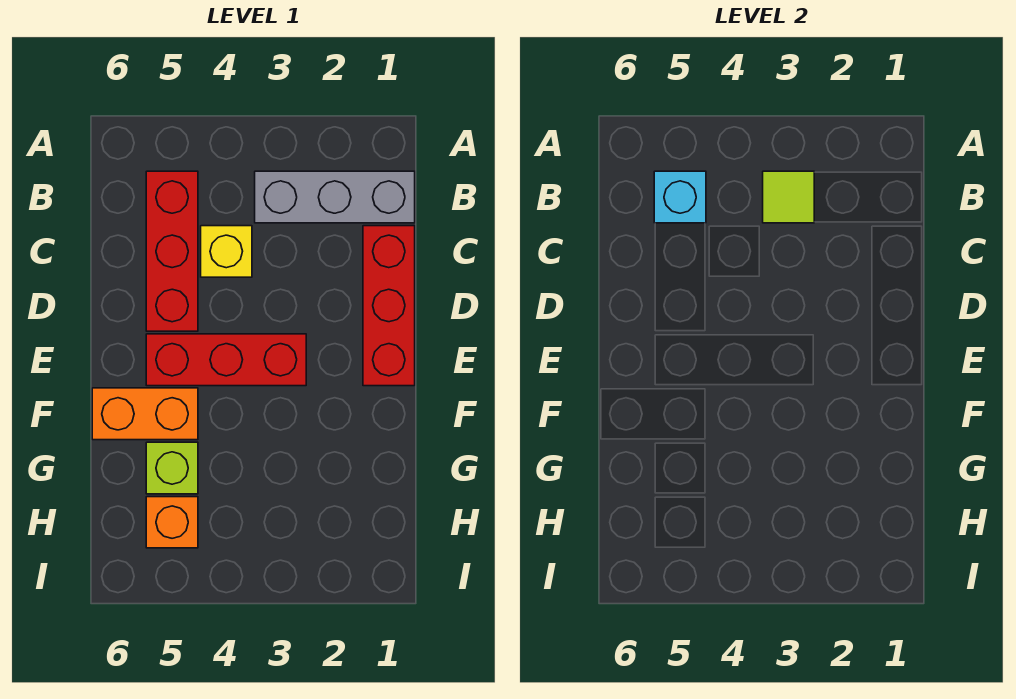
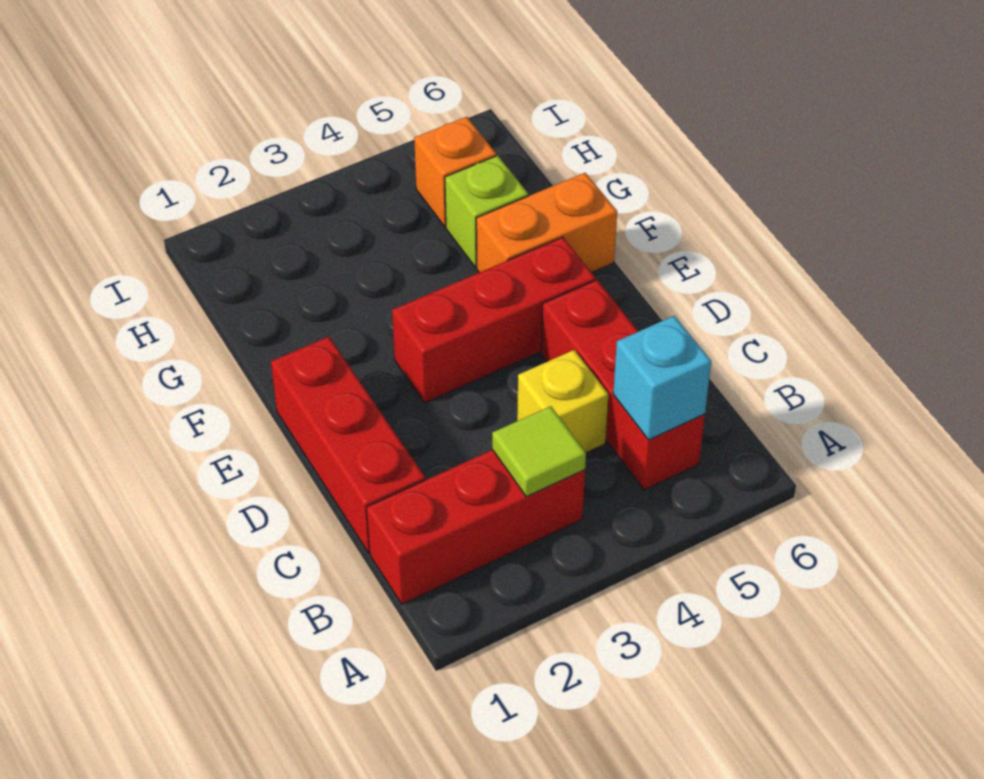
grey brick B1:B3 level 1 -> red brick B1:B3 level 1

